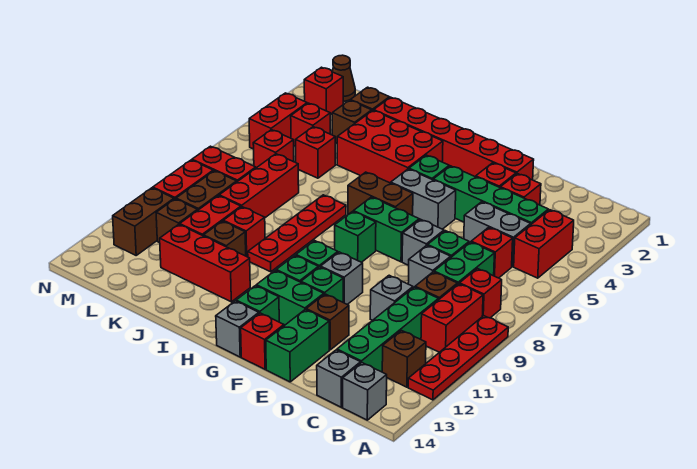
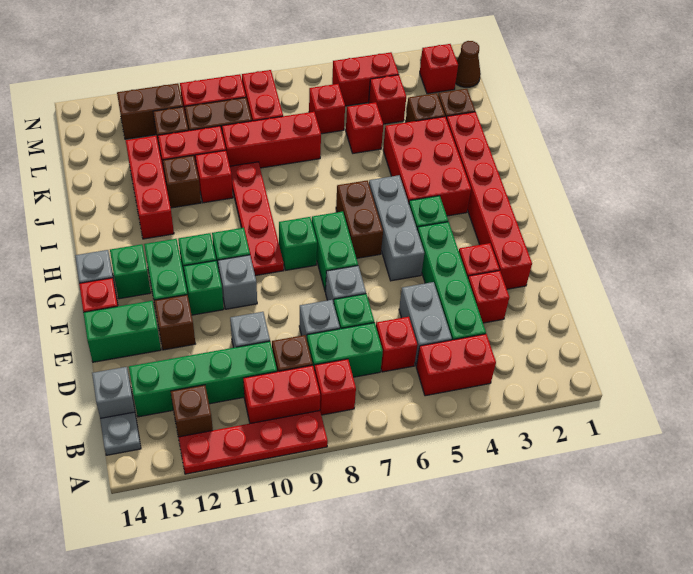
grey brick B14 level 1 -> grey plate B14 level 1
grey brick F5:G5 level 1 -> grey brick F5:H5 level 1
red plate I7:I10 level 1 -> red plate G9:J9 level 1

